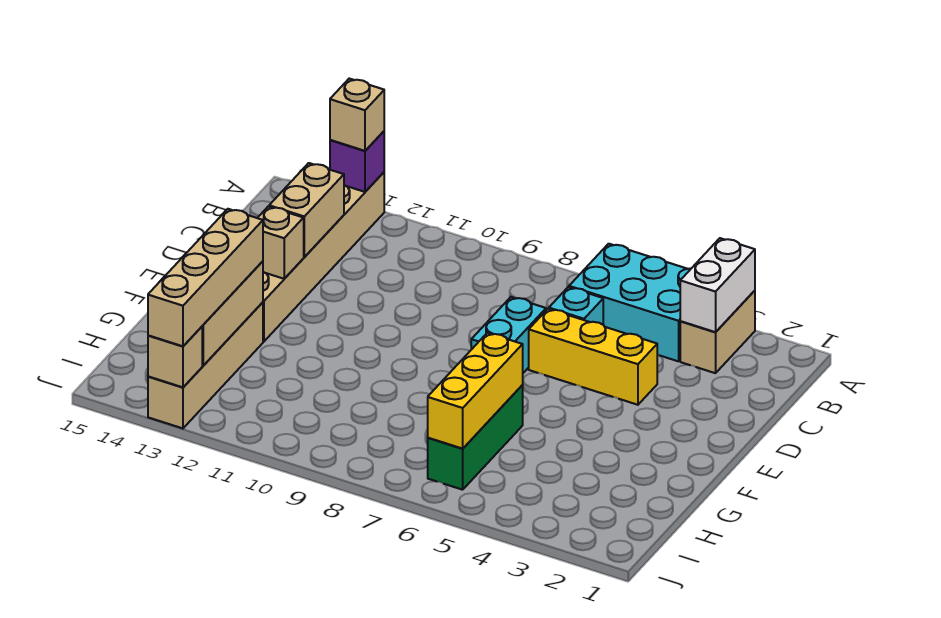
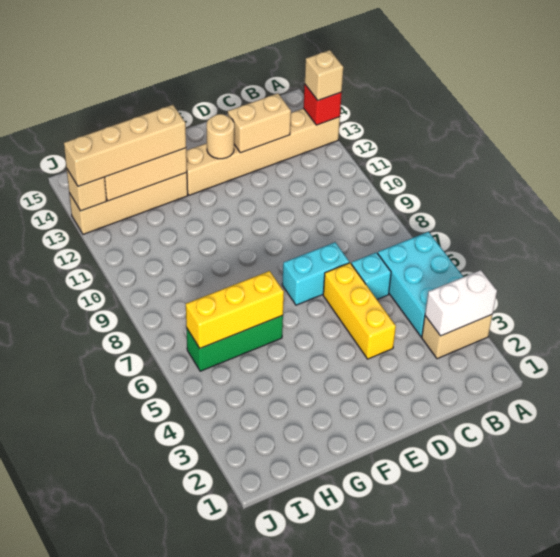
purple brick A13 level 2 -> red brick A13 level 2
tan brick E13 level 2 -> tan round brick E13 level 2

